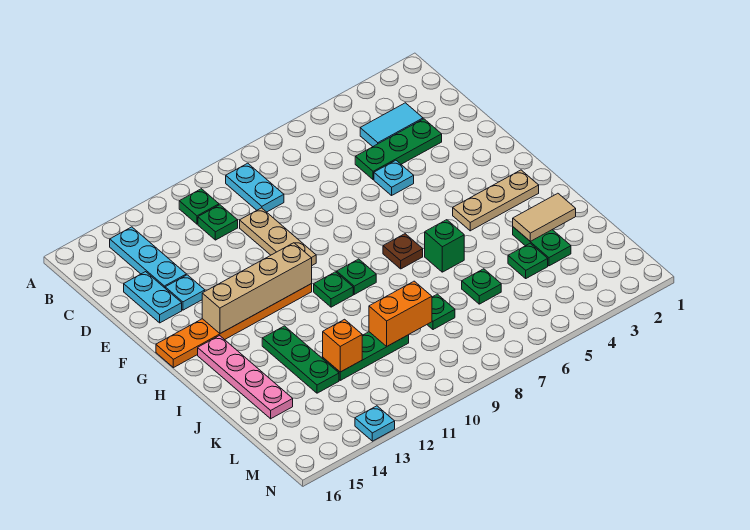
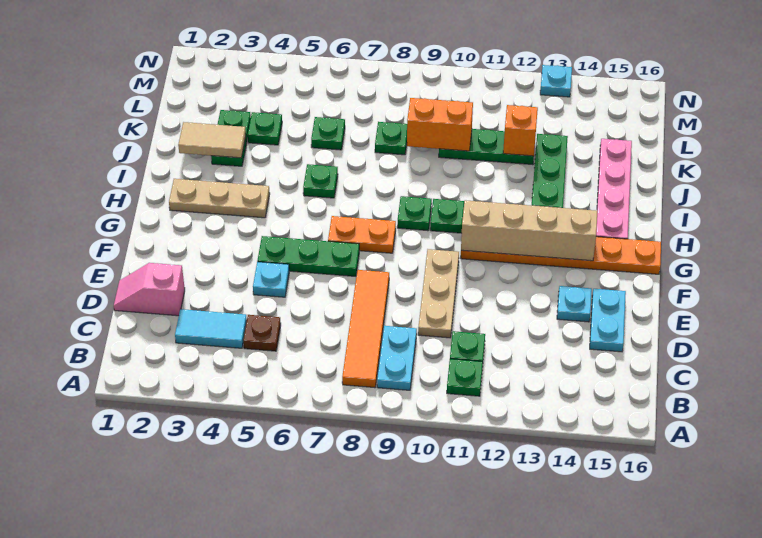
none -> orange tile B8:E8 level 1
cyan plate B14:D14 level 1 -> none
none -> pink slope D1:D2 level 1 top 2
green plate D3:D5 level 1 -> green plate F5:F7 level 1
none -> orange plate G7:G8 level 1
brown plate H7 level 1 -> brown plate C5 level 1
green brick I6 level 1 -> green plate I6 level 1

